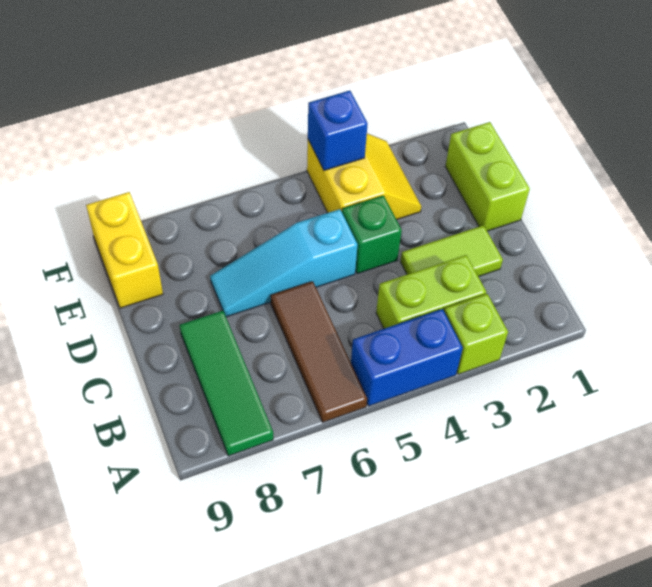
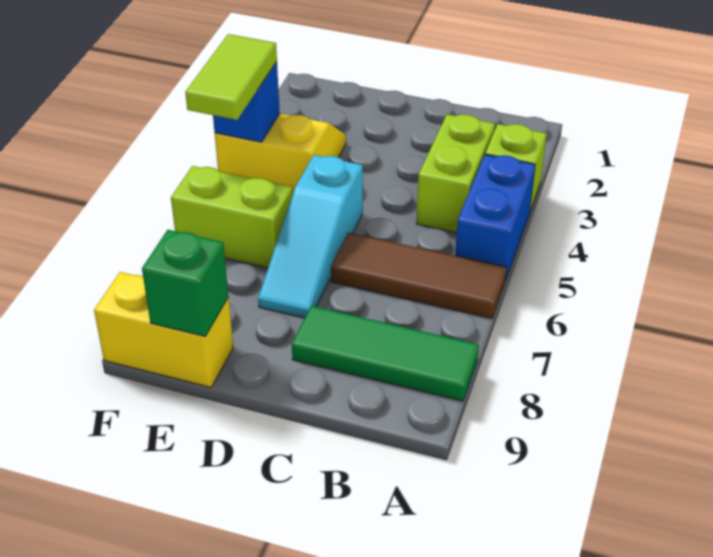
lime tile C2:C3 level 1 -> lime tile F4:F5 level 3
lime brick D1:E1 level 1 -> lime brick E6:F6 level 1
green brick D4 level 1 -> green brick E9 level 2

